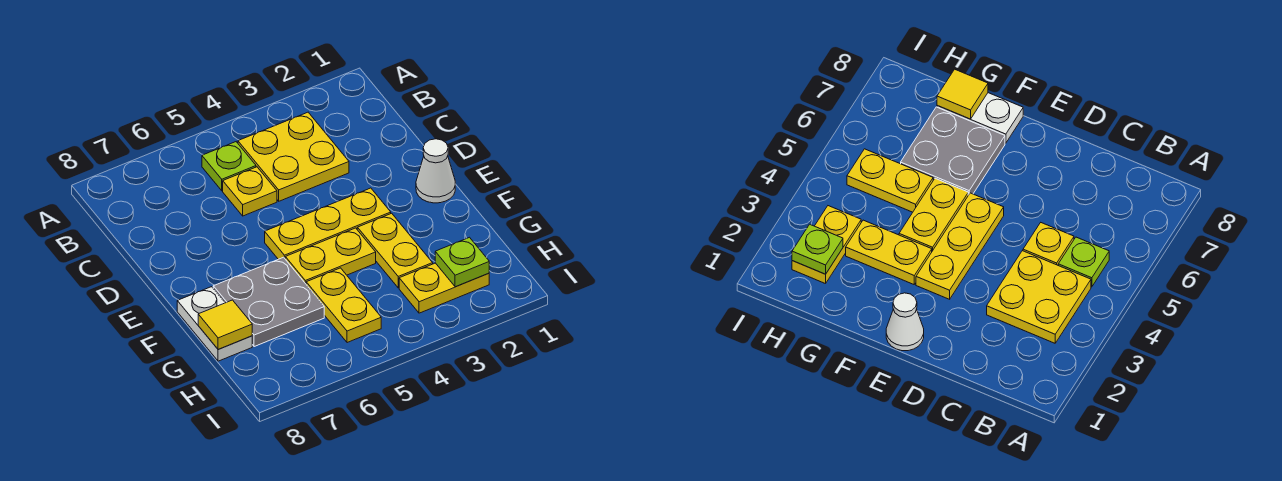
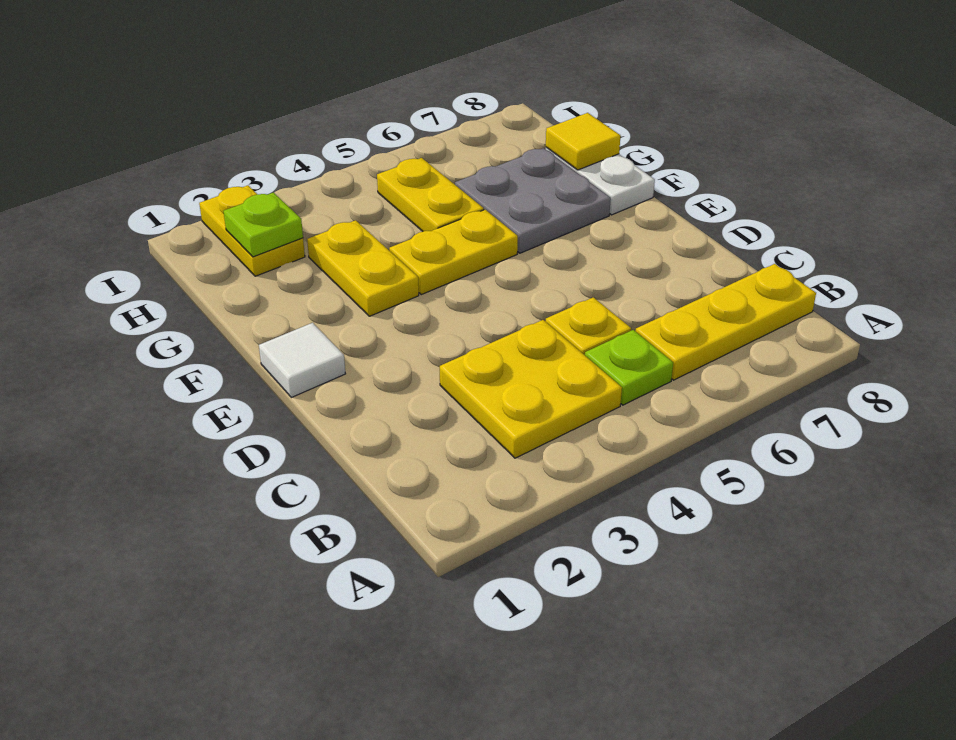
white cone E1 level 1 -> white tile E1 level 1
yellow plate E3:E5 level 1 -> yellow plate B6:B8 level 1
yellow plate H2:H3 level 1 -> yellow plate H2:I2 level 1

